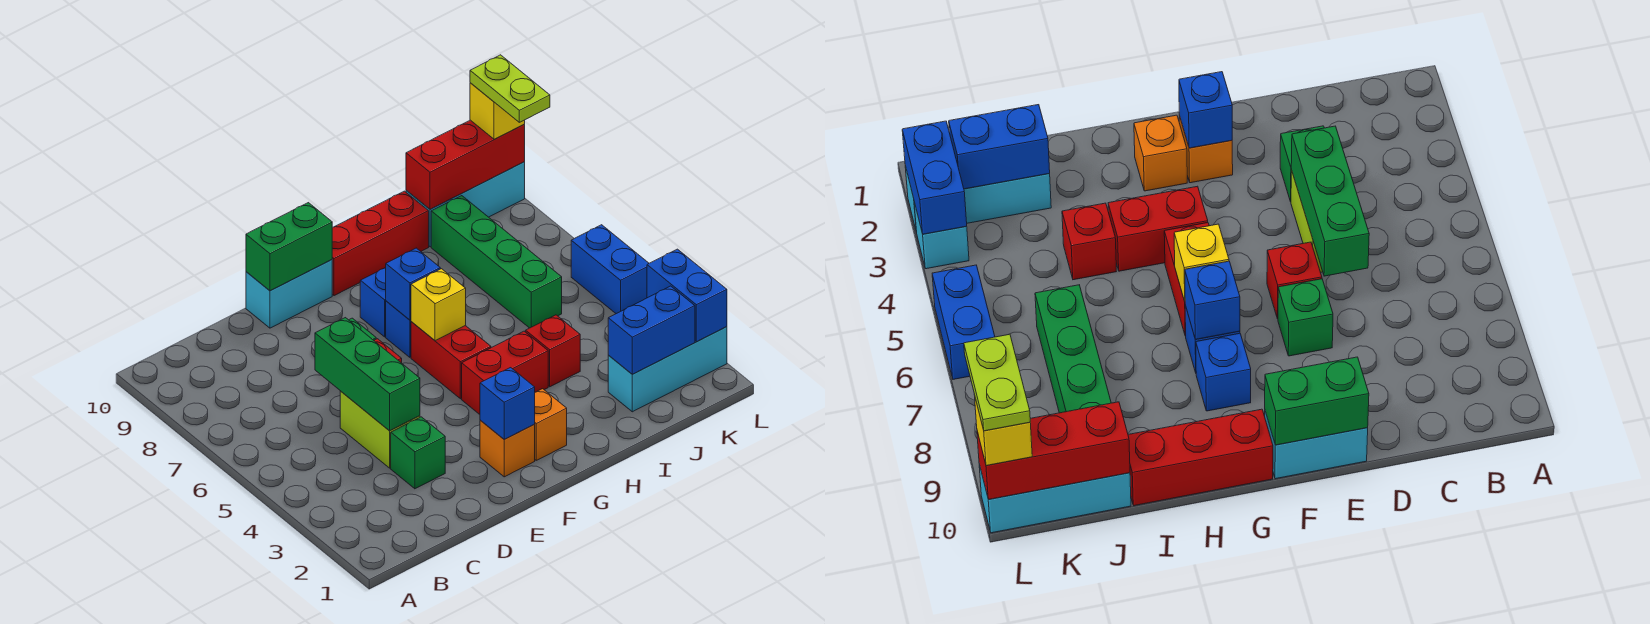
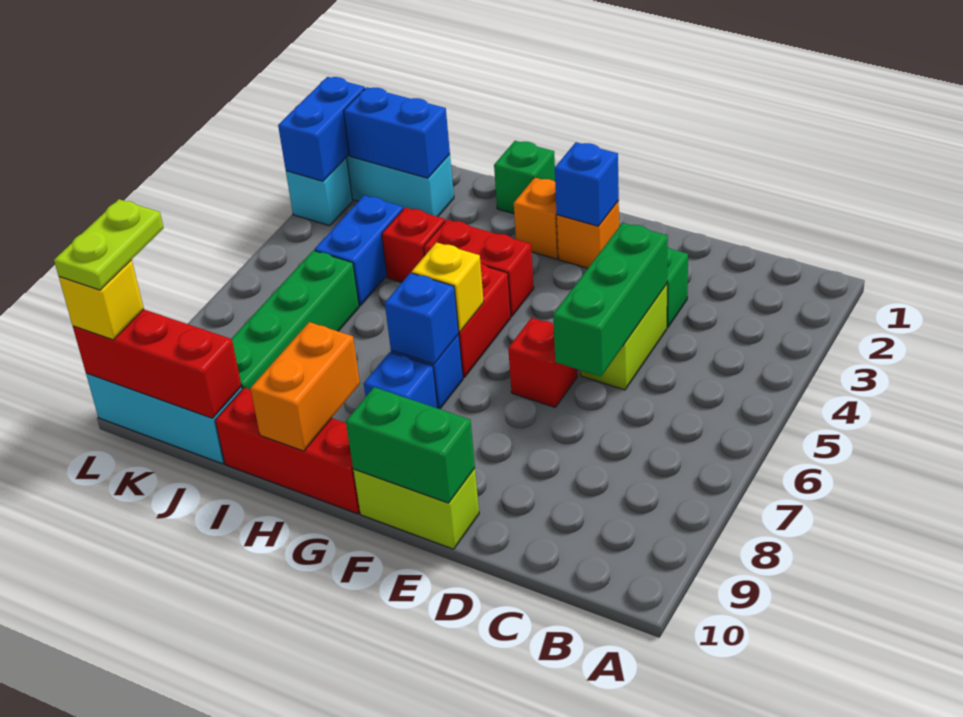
green brick E7 level 1 -> green brick H1 level 1
cyan brick E10:F10 level 1 -> lime brick E10:F10 level 1
none -> orange brick H9:H10 level 2
blue brick L5:L6 level 1 -> blue brick J4:J5 level 1

